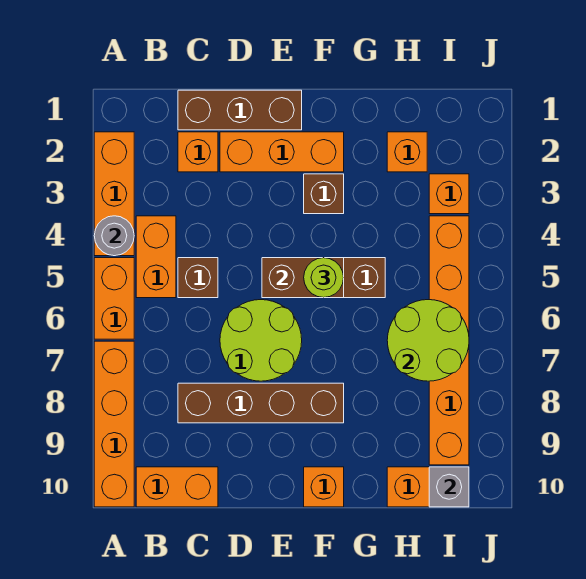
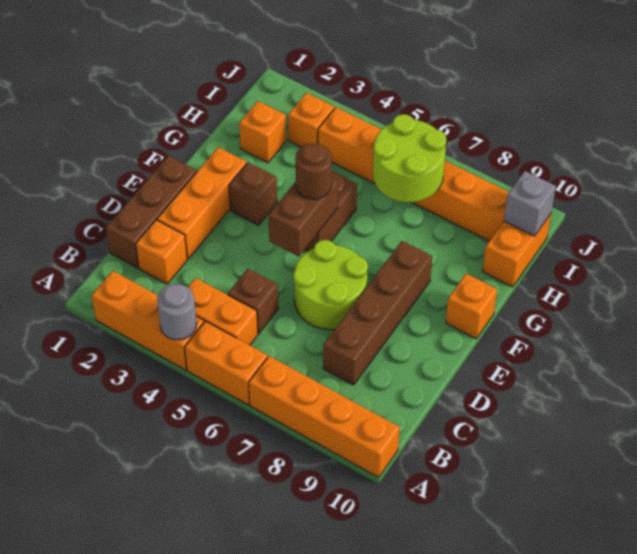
orange brick B10:C10 level 1 -> none
lime round brick F5 level 3 -> brown round brick F5 level 3

